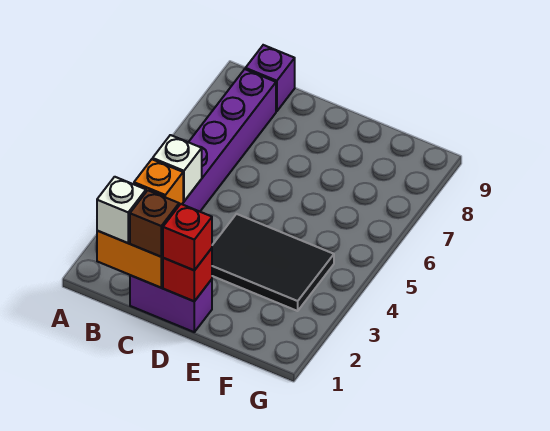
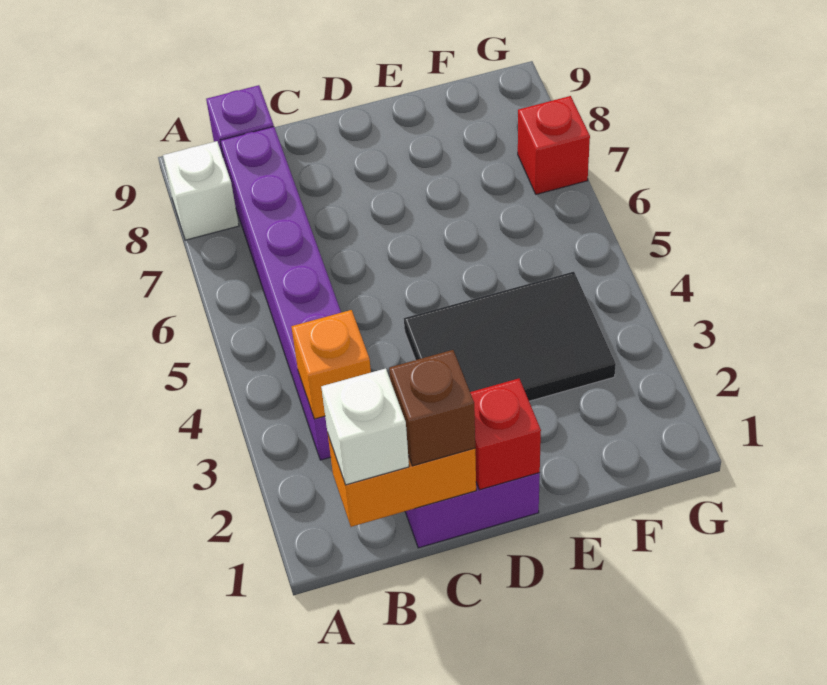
white brick B4 level 2 -> white brick A8 level 1
red brick D1 level 3 -> red brick G7 level 1

